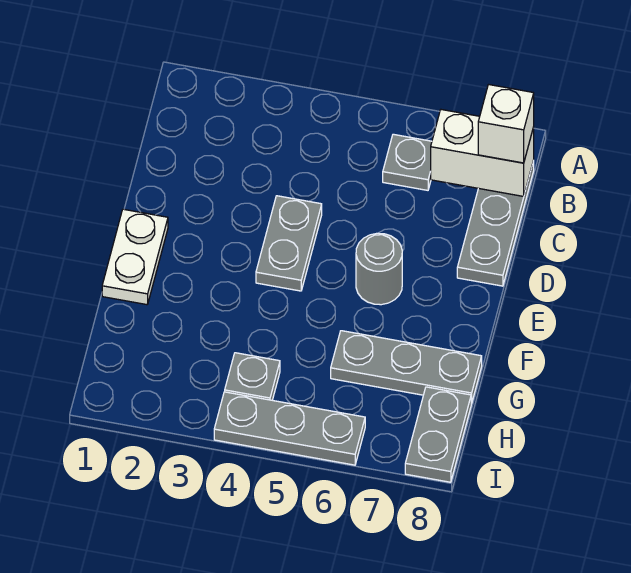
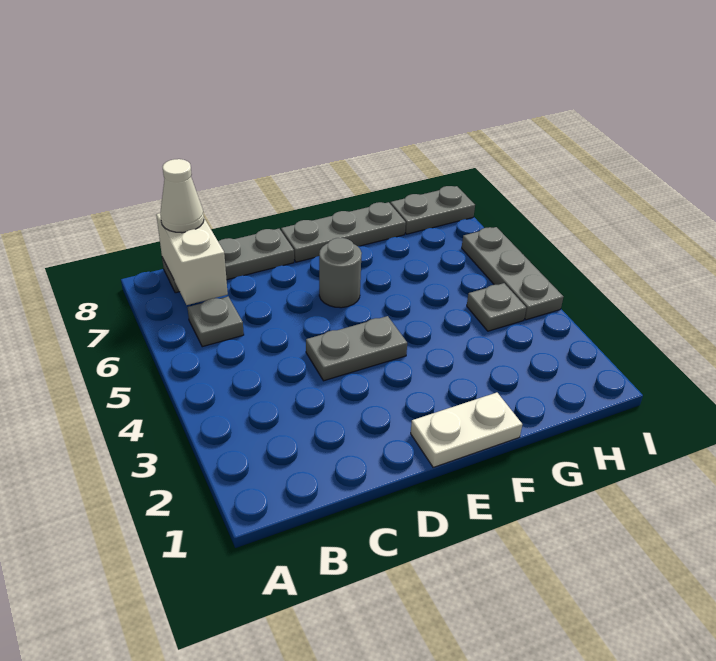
white brick B8 level 3 -> white cone B8 level 3
grey plate G6:G8 level 1 -> grey plate E8:G8 level 1

